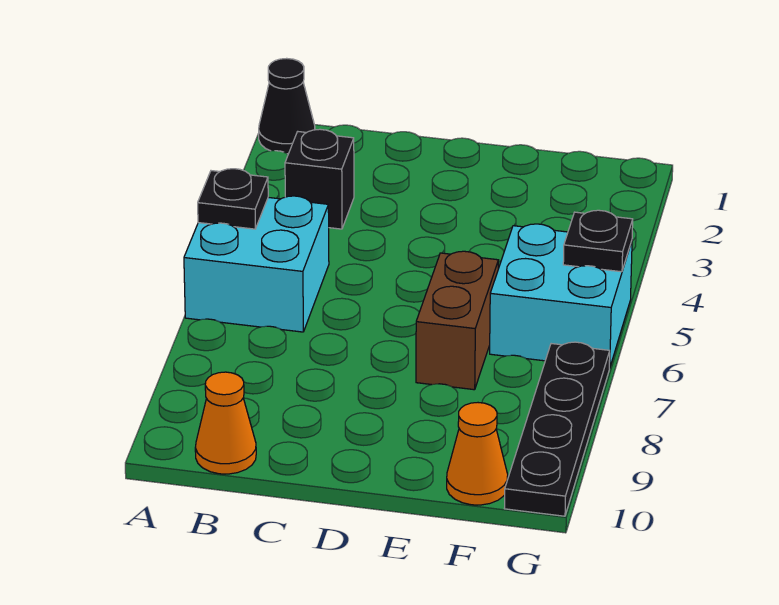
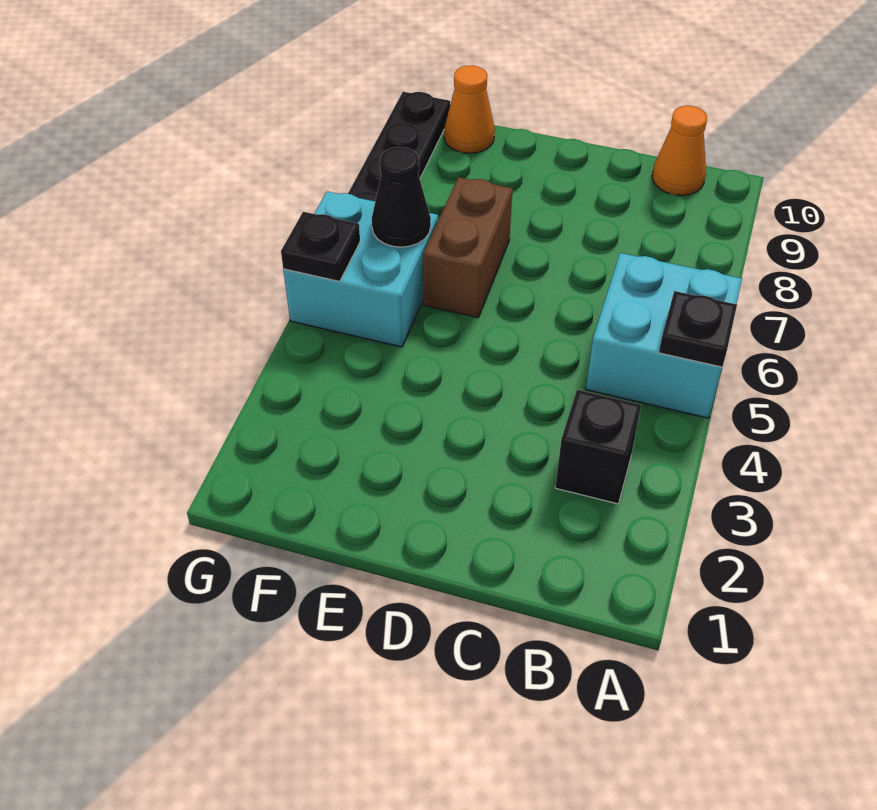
black cone A1 level 1 -> black cone F6 level 2

